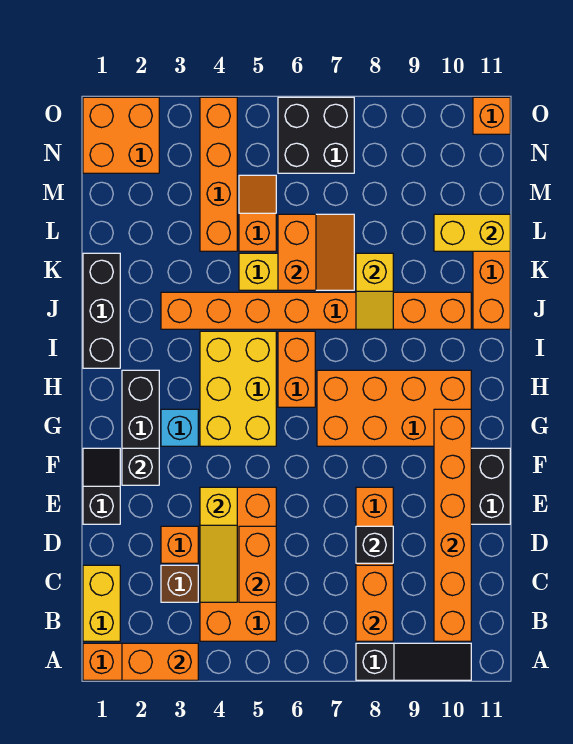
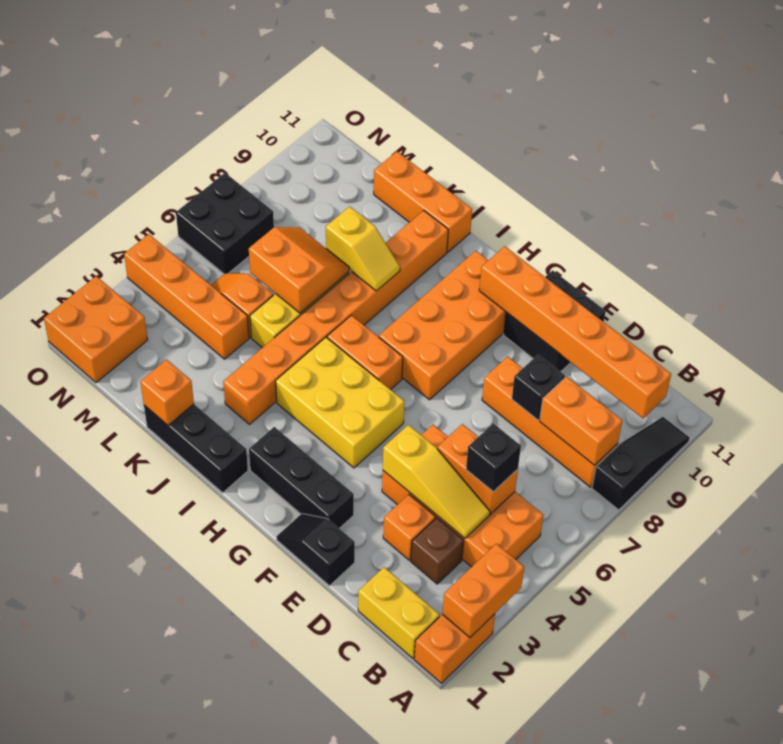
black brick F2 level 2 -> black brick C5 level 3
cyan brick G3 level 1 -> none
yellow brick L10:L11 level 2 -> none
orange brick O11 level 1 -> orange brick K1 level 2

